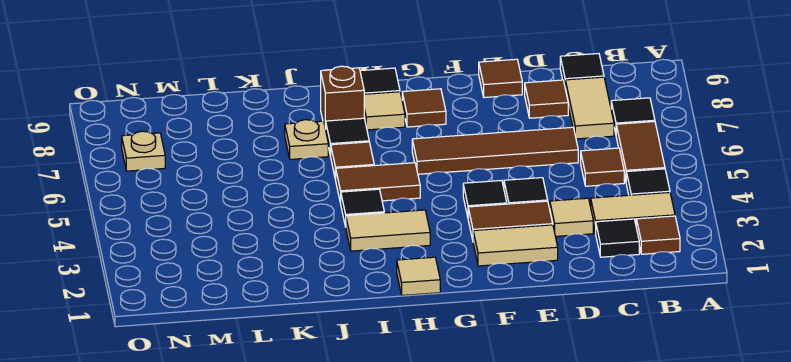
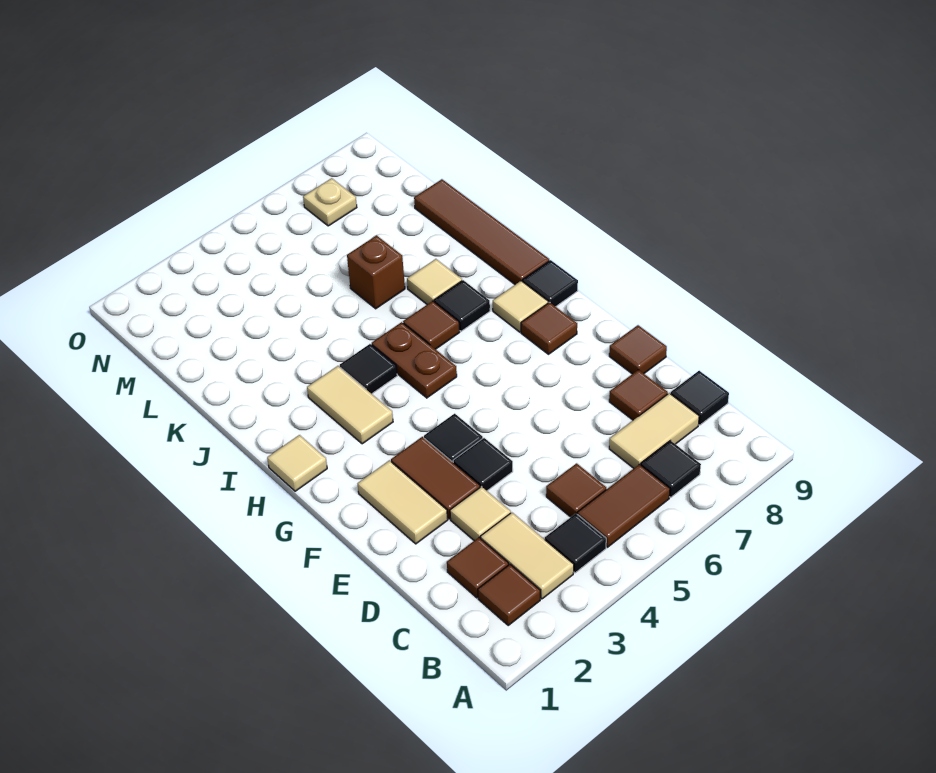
black tile C2 level 1 -> brown tile C2 level 1
brown tile D6:G6 level 1 -> brown tile I9:L9 level 1
brown tile H5:I5 level 1 -> brown plate H5:I5 level 1
brown brick I8 level 1 -> brown brick K6 level 1
tan plate J7 level 1 -> tan tile J7 level 1

